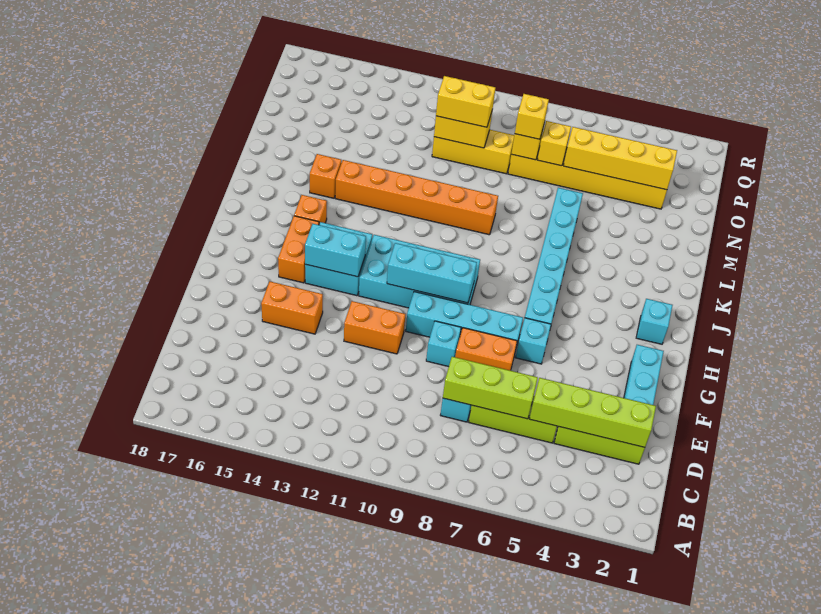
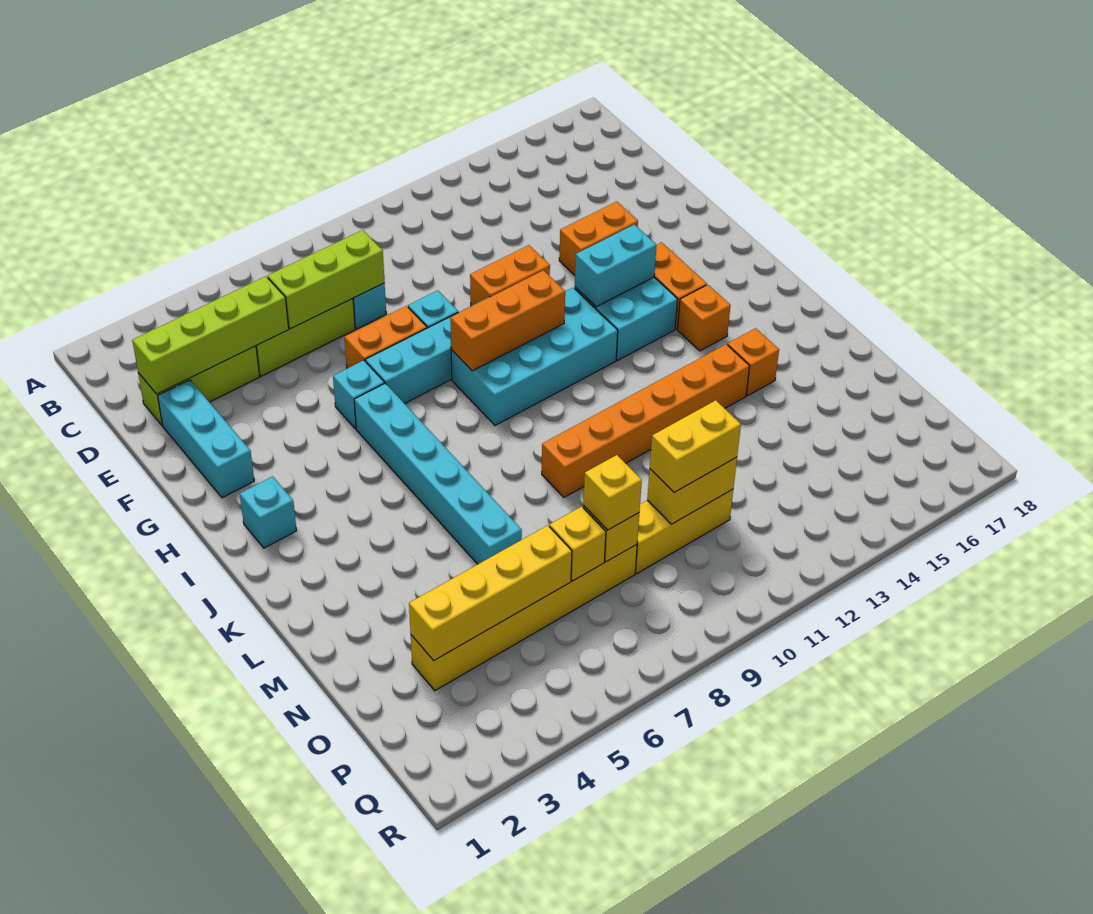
cyan brick H9:H11 level 2 -> orange brick H9:H11 level 2

